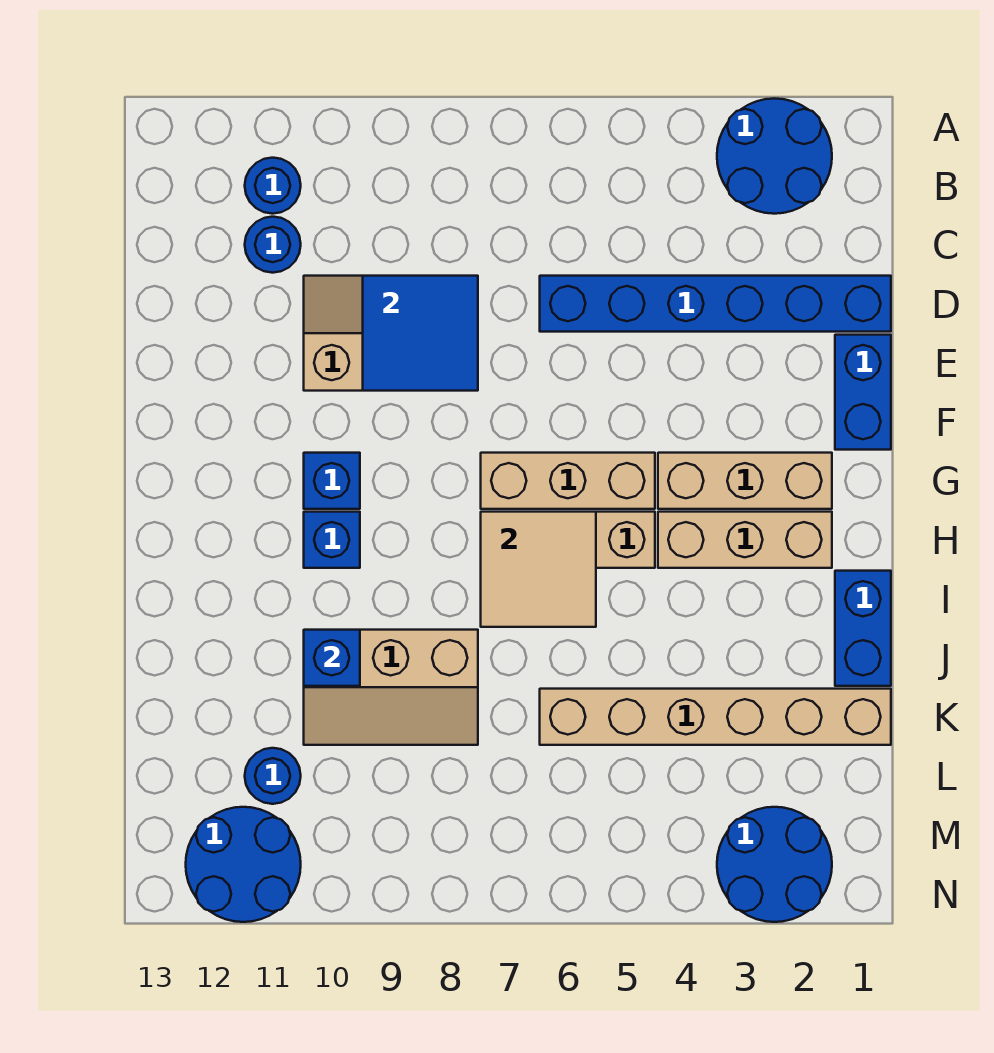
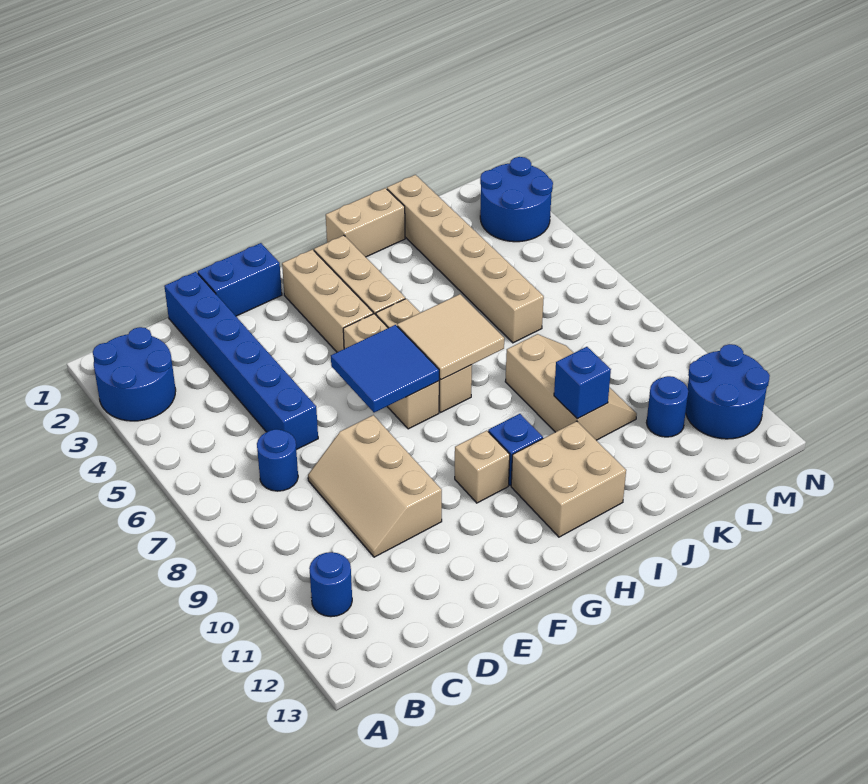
blue round brick C11 level 1 -> blue round brick C7 level 1
blue tile D8:E9 level 2 -> blue tile F6:G7 level 2
blue brick G10 level 1 -> tan brick G10 level 1
none -> tan brick H11:I12 level 1
blue brick I1:J1 level 1 -> tan brick I1:J1 level 1

